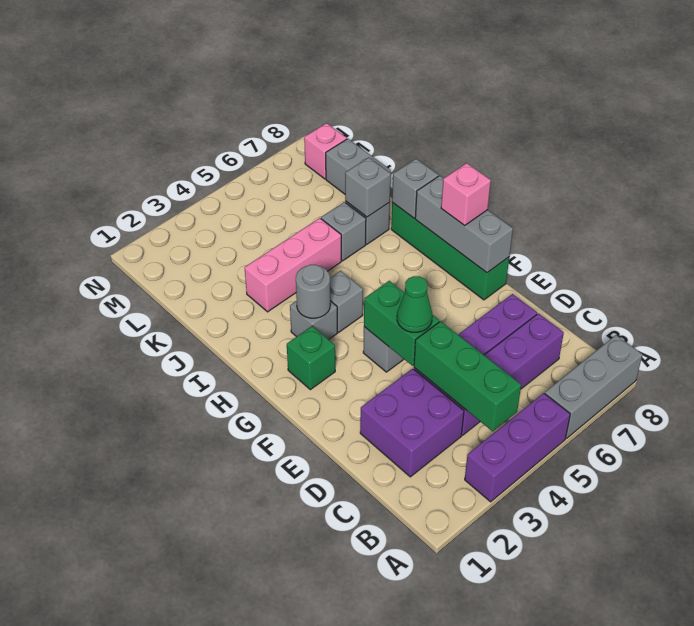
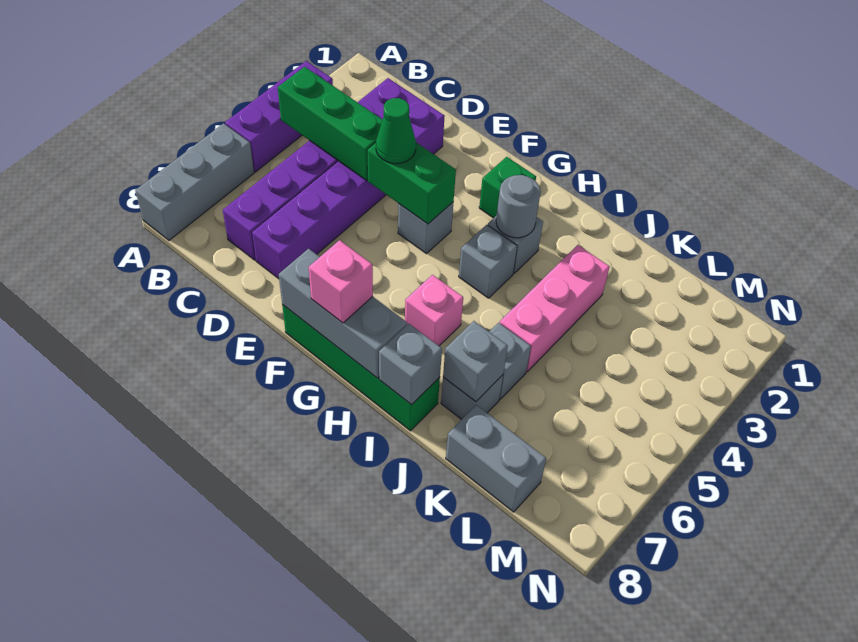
pink brick M8 level 1 -> pink brick H6 level 1

